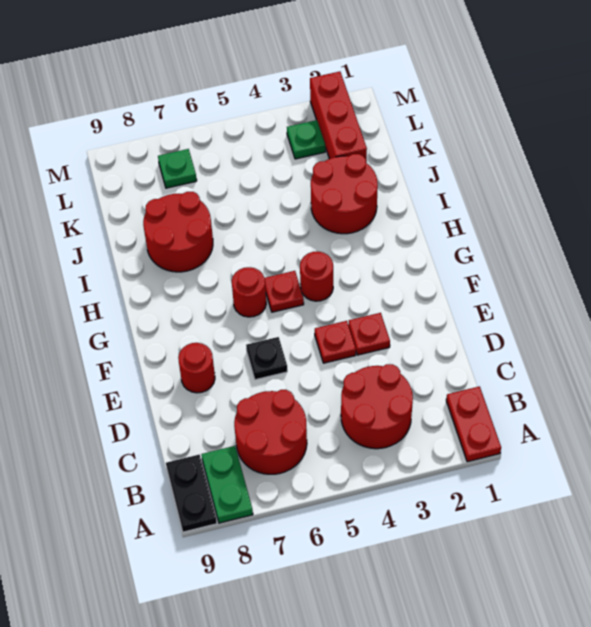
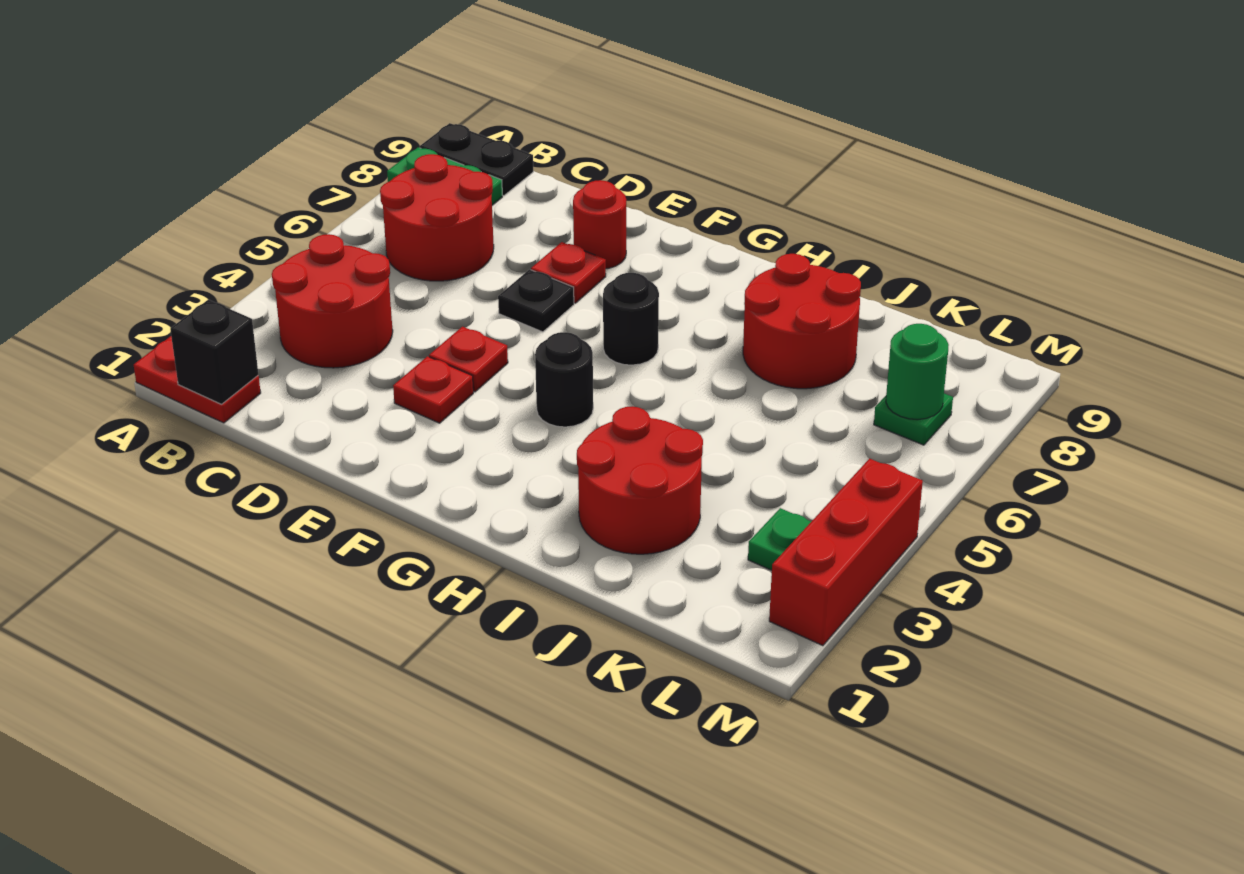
none -> black brick B1 level 2
red round brick G4 level 1 -> black round brick G4 level 1
red plate G5 level 1 -> red plate E7 level 1
red round brick G6 level 1 -> black round brick G6 level 1
red brick K2:M2 level 1 -> red brick M2:M4 level 1
none -> green round brick L7 level 2

